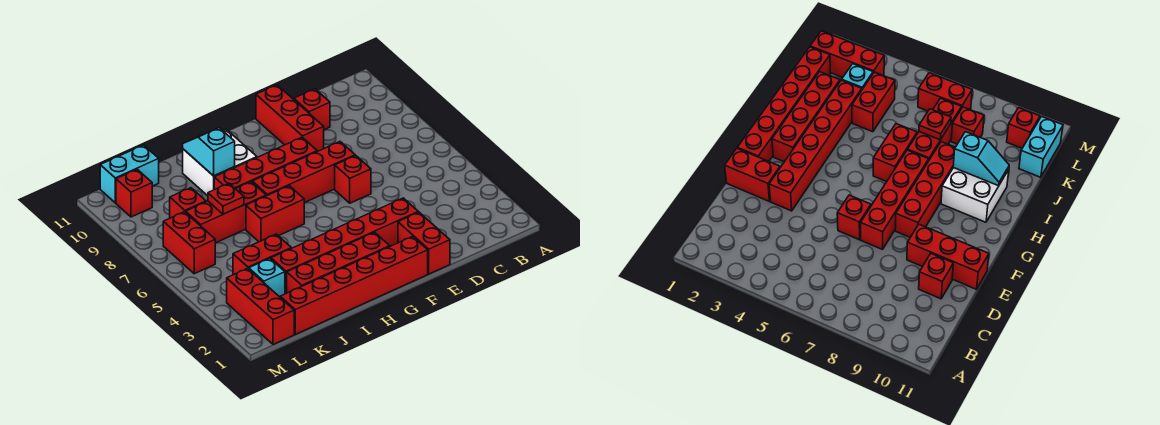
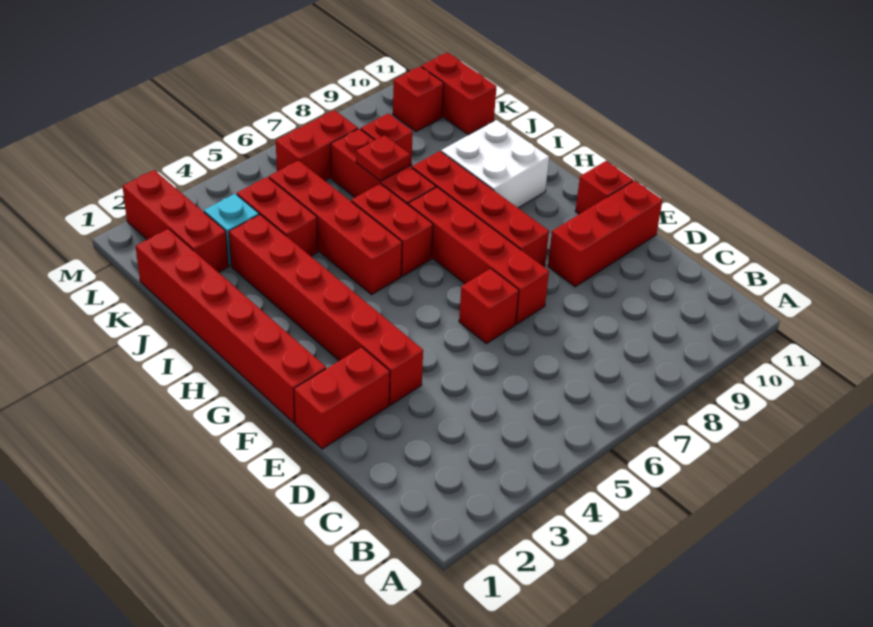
red brick D10 level 1 -> red brick F11 level 1
red brick G2:J2 level 1 -> red brick H5:K5 level 1
cyan slope I9:I10 level 2 top 9 -> none
cyan brick K11:L11 level 1 -> red brick K11:L11 level 1
red brick L1:L3 level 1 -> red brick K2:M2 level 1

